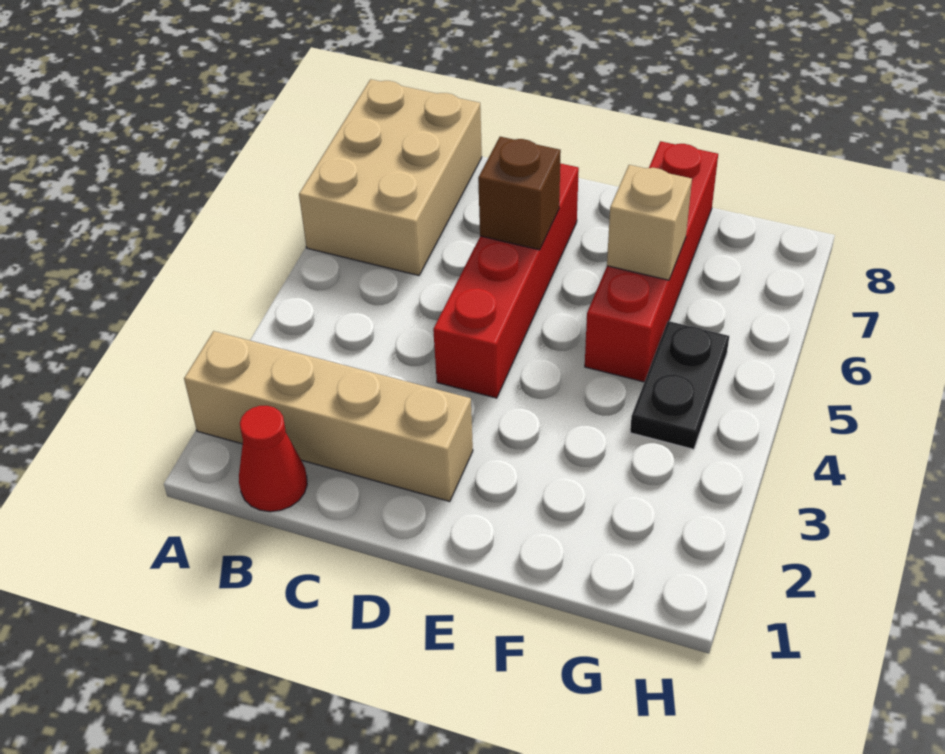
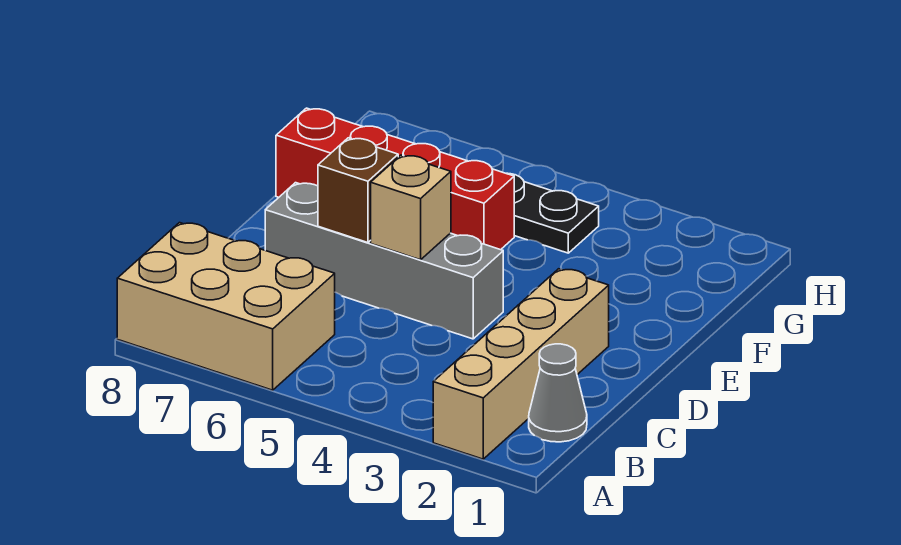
red cone B1 level 1 -> grey cone B1 level 1
red brick D4:D7 level 1 -> grey brick D4:D7 level 1
tan brick F6 level 2 -> tan brick D5 level 2

